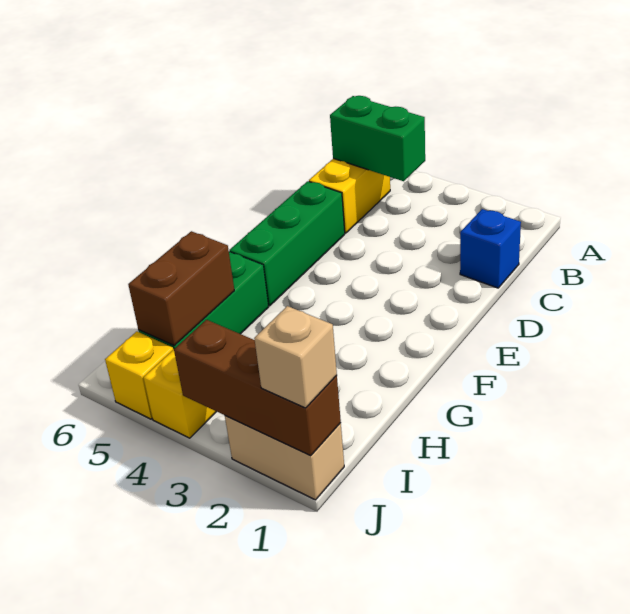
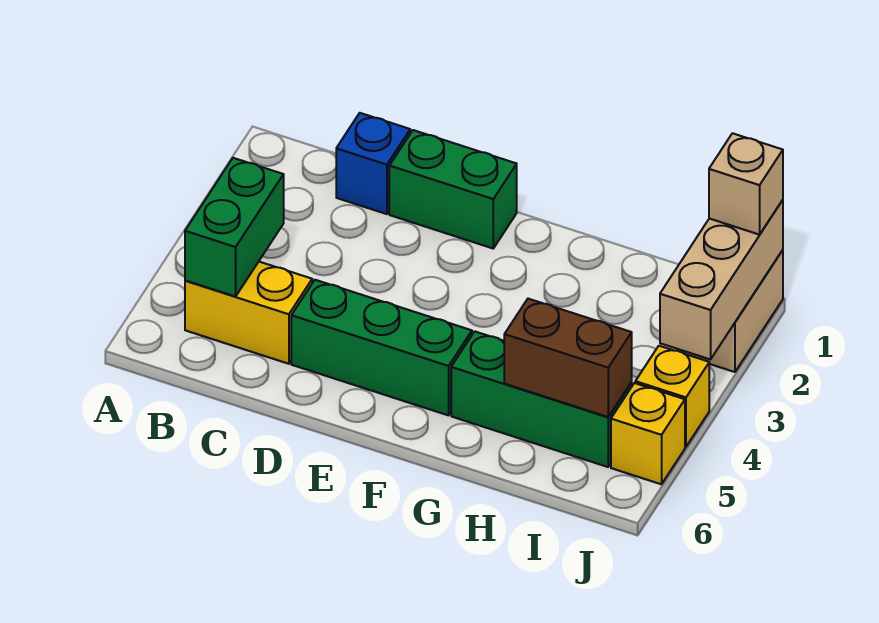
none -> green brick D1:E1 level 1
brown brick J1:J3 level 2 -> tan brick J1:J3 level 2

